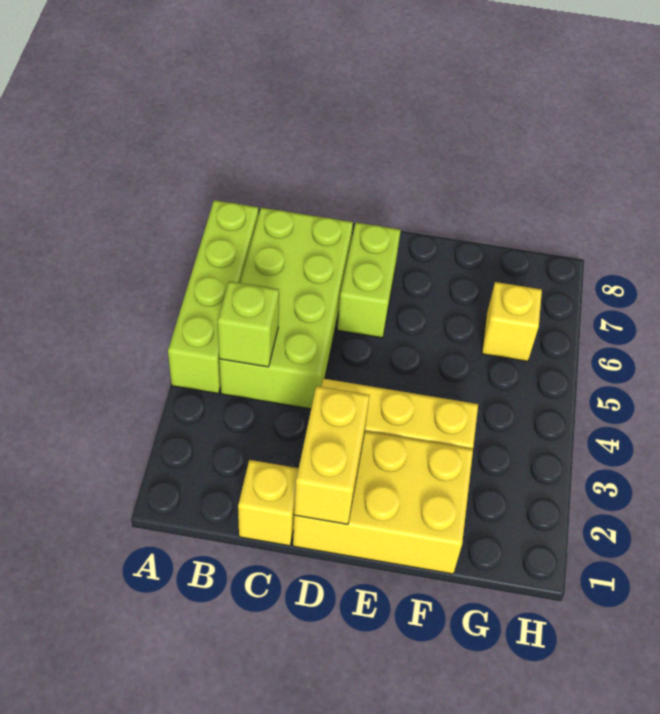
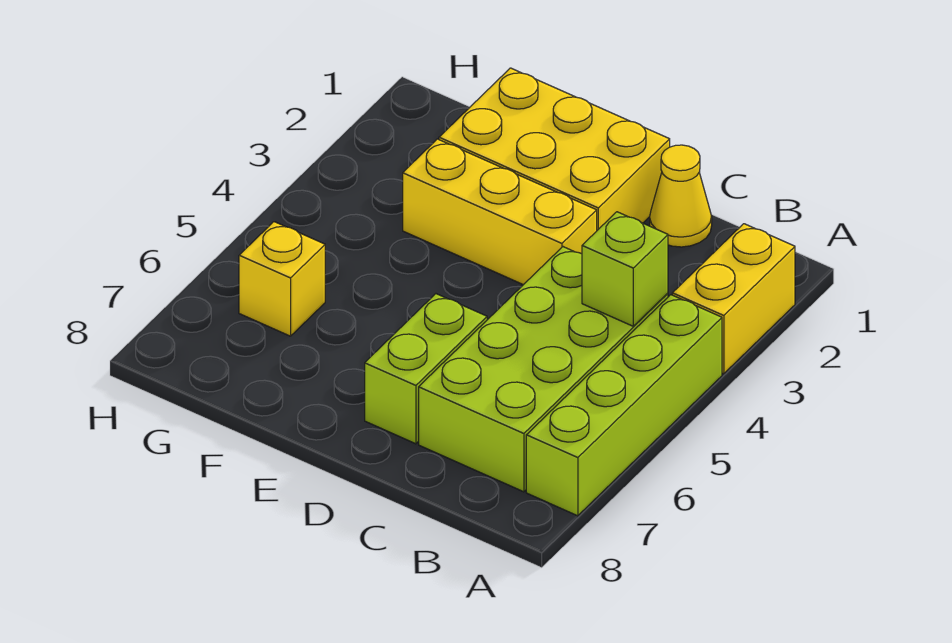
yellow brick C1 level 1 -> yellow cone C1 level 1
yellow brick D1:D2 level 2 -> yellow brick A2:A3 level 1

